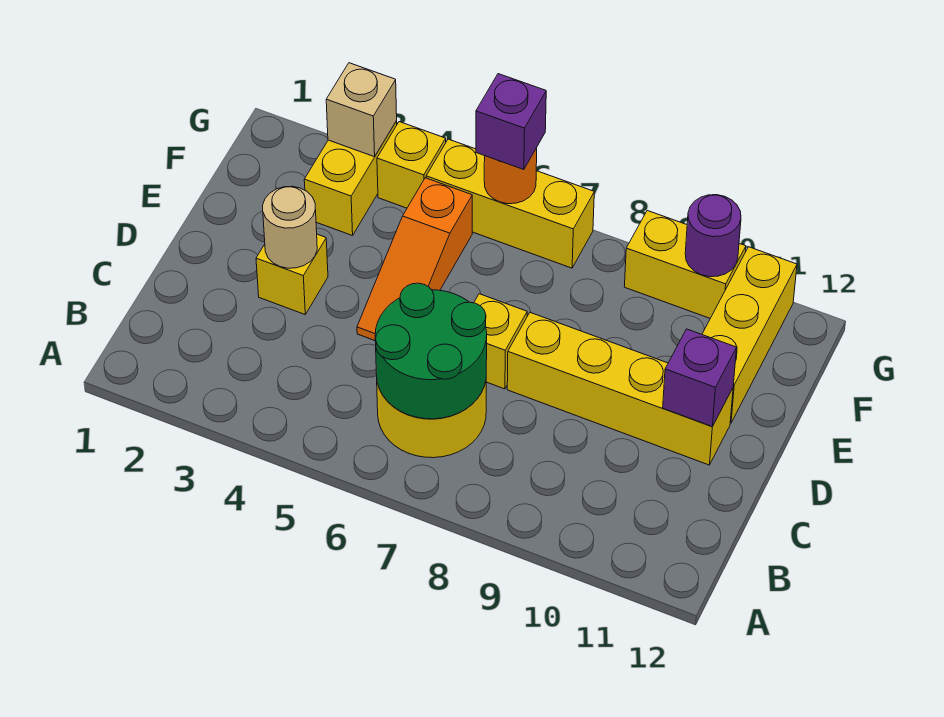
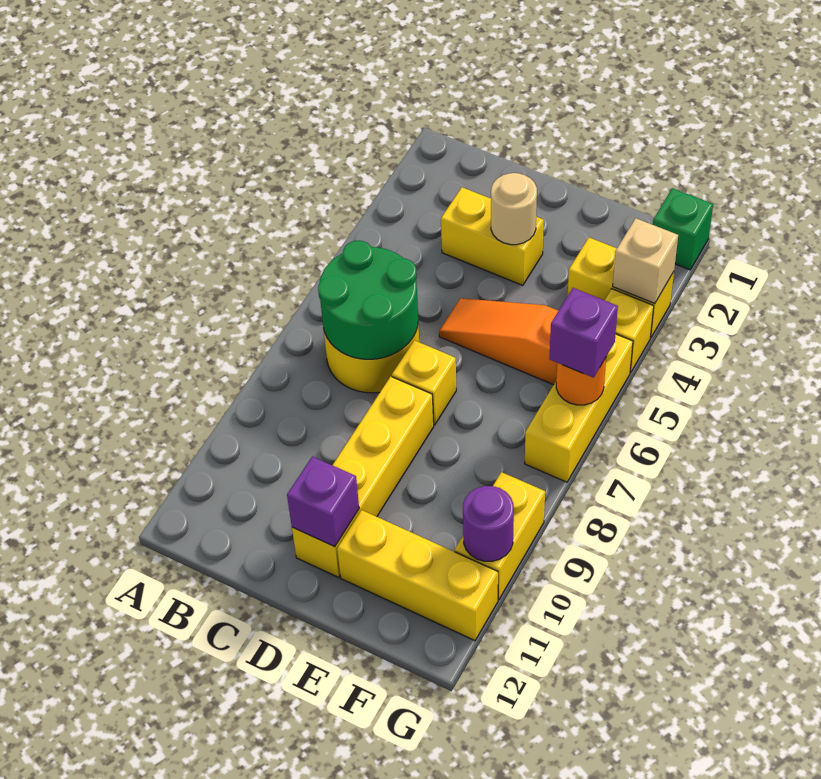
yellow brick D3 level 1 -> yellow brick C3:D3 level 1
none -> green brick G1 level 1

